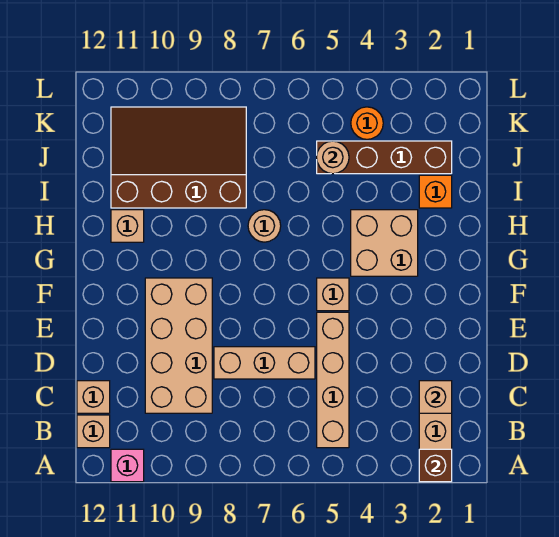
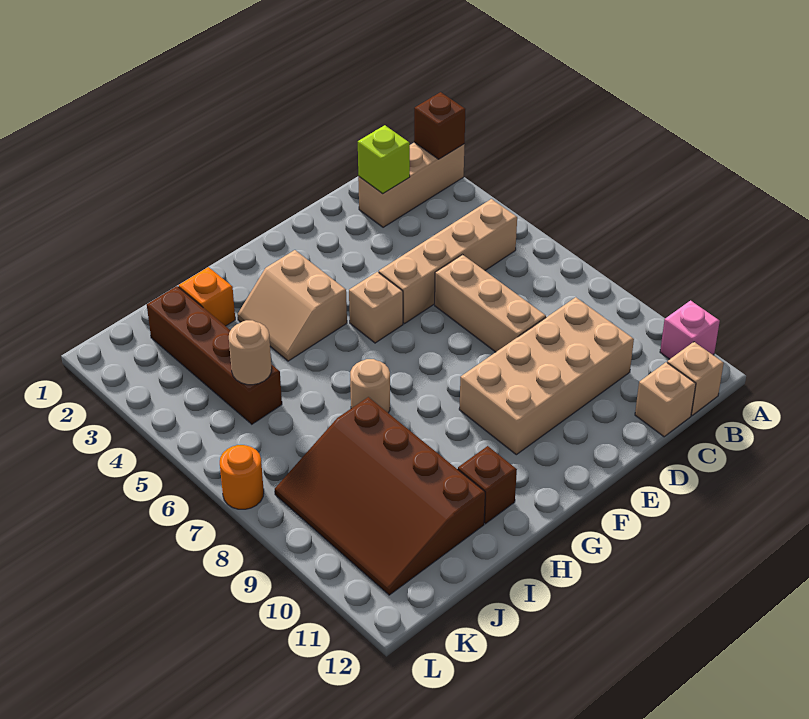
tan brick C2 level 2 -> lime brick C2 level 2
tan brick G3:H4 level 1 -> tan slope G3:H4 level 1 top G
tan brick H11 level 1 -> brown brick H11 level 1
orange round brick K4 level 1 -> orange round brick L7 level 1

